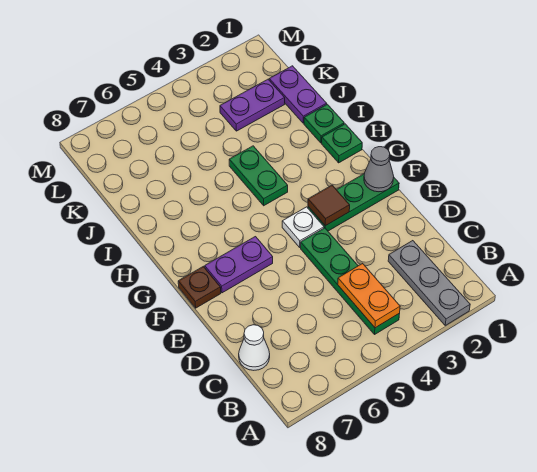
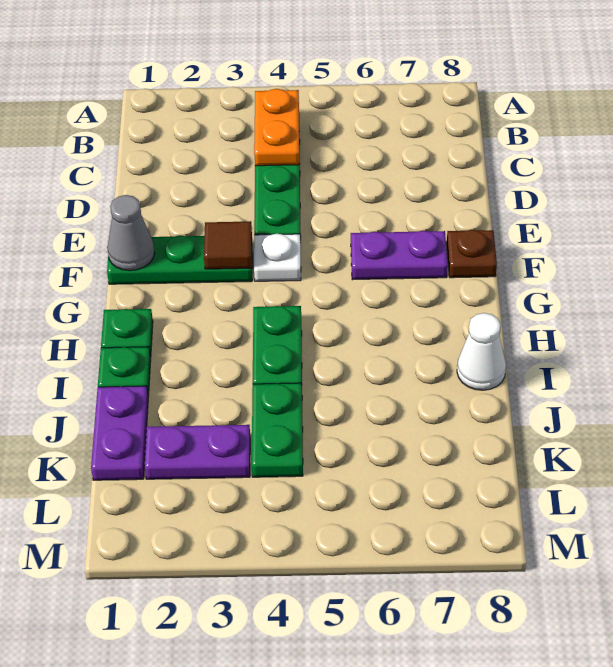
grey plate A2:C2 level 1 -> none
white cone C8 level 1 -> white cone I8 level 1
none -> green plate J4:K4 level 1

